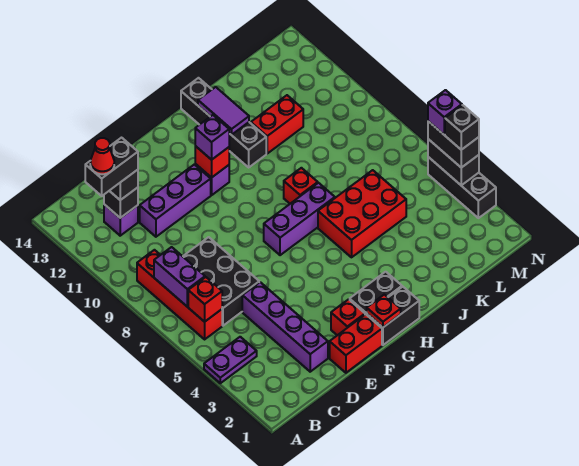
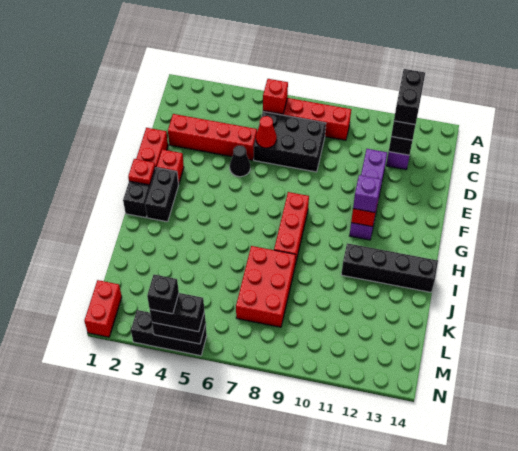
purple plate A4:B4 level 1 -> none
purple brick B7:B8 level 2 -> none
red cone B12 level 5 -> red cone D6 level 2
purple brick D2:D5 level 1 -> red brick D2:D5 level 1
none -> black cone E5 level 1
purple brick G7:I7 level 1 -> none
red brick I5:K6 level 1 -> red brick J7:L8 level 1
red brick I8 level 1 -> red brick G8:I8 level 1
purple tile I12:I13 level 2 -> none
red brick J11:K11 level 1 -> red brick M1:N1 level 1
purple brick N5 level 4 -> none

